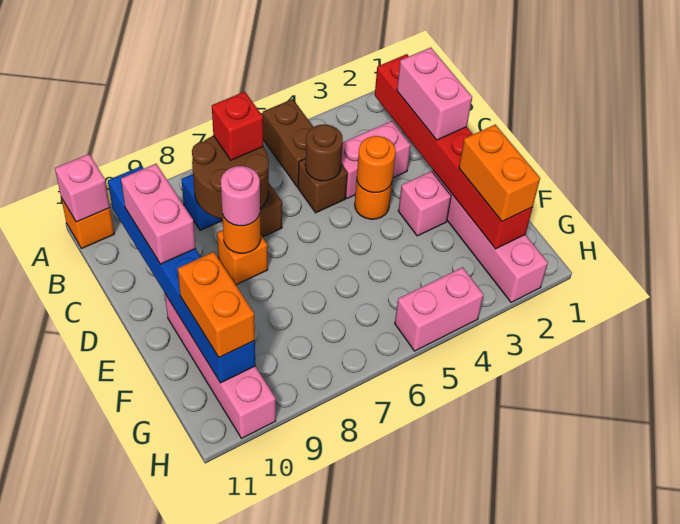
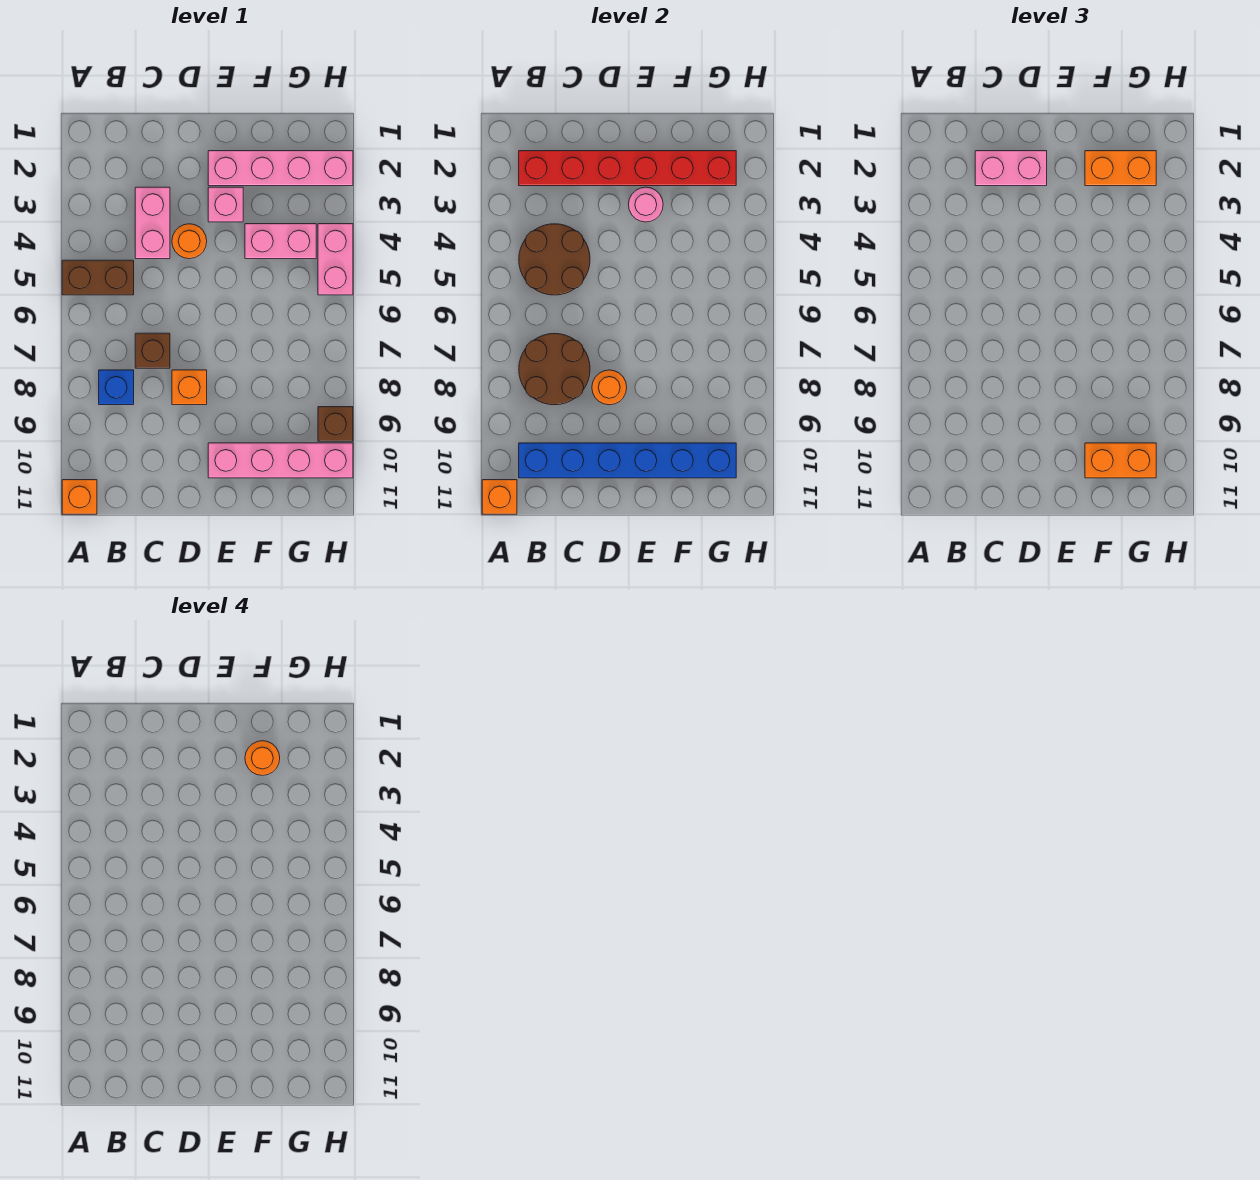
pink brick A11 level 2 -> orange brick A11 level 2
red brick B7 level 3 -> none
brown brick C5 level 1 -> brown brick H9 level 1
brown round brick C5 level 2 -> brown round brick B4:C5 level 2
pink brick C10:D10 level 3 -> pink brick F4:G4 level 1
orange round brick D4 level 2 -> orange round brick F2 level 4
pink round brick D8 level 3 -> pink round brick E3 level 2

